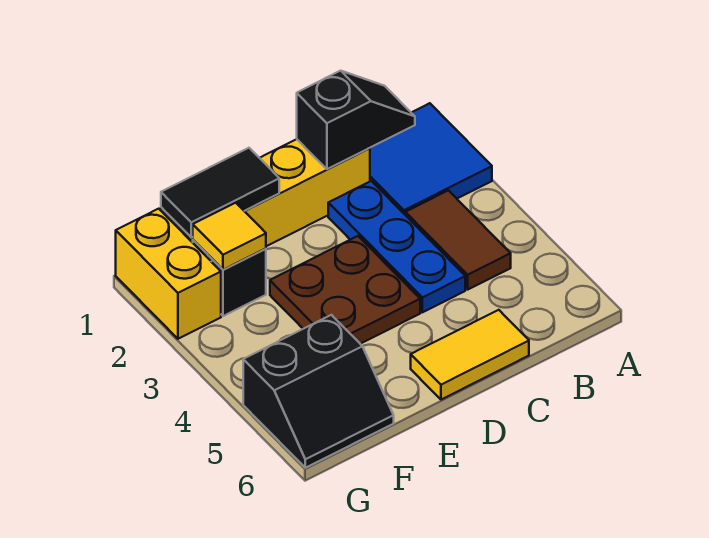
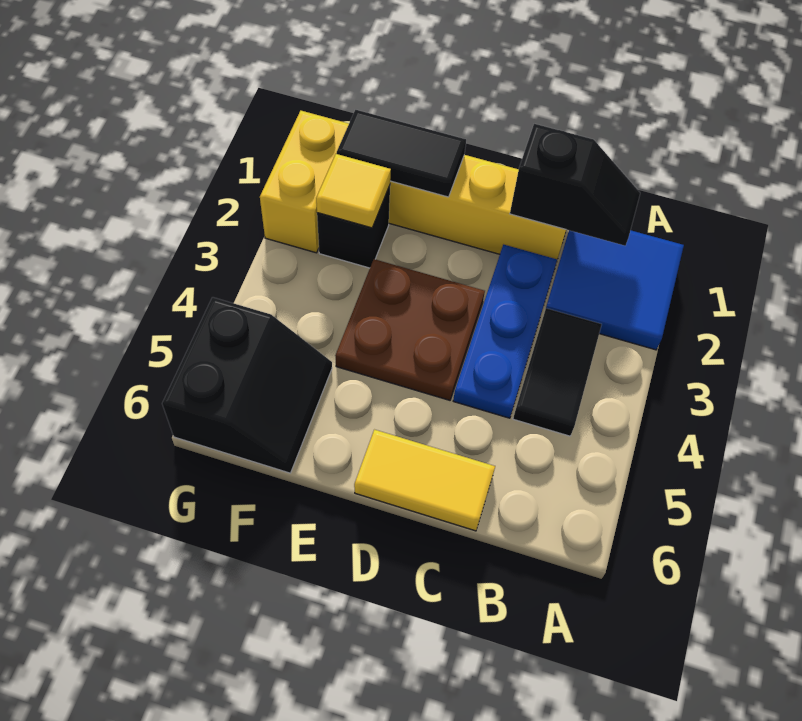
brown tile B3:B4 level 1 -> black tile B3:B4 level 1
black slope F5:G6 level 1 top 5 -> black slope F5:G6 level 1 top G

